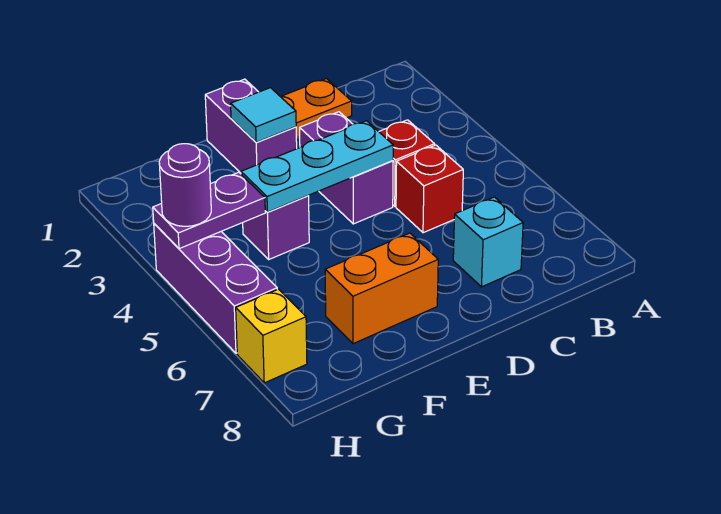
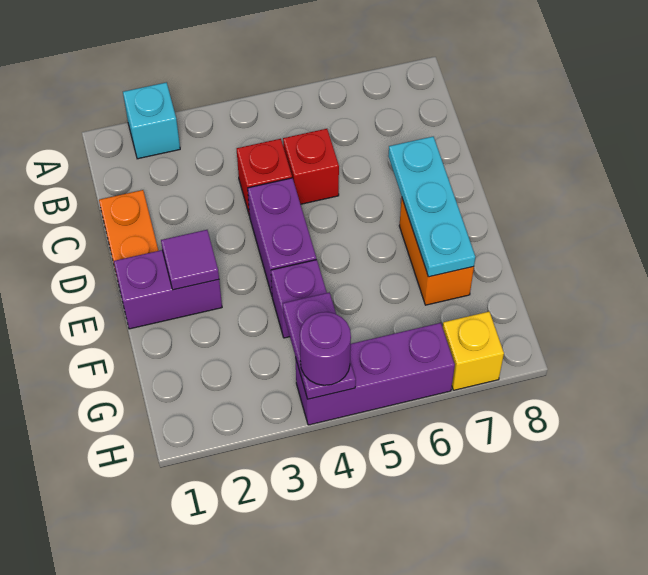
cyan brick C7 level 1 -> cyan brick A2 level 1
purple brick D3:D4 level 1 -> purple brick D4:E4 level 1
cyan plate D4:F4 level 2 -> cyan plate D7:F7 level 2
cyan tile E2 level 2 -> purple tile E2 level 2

